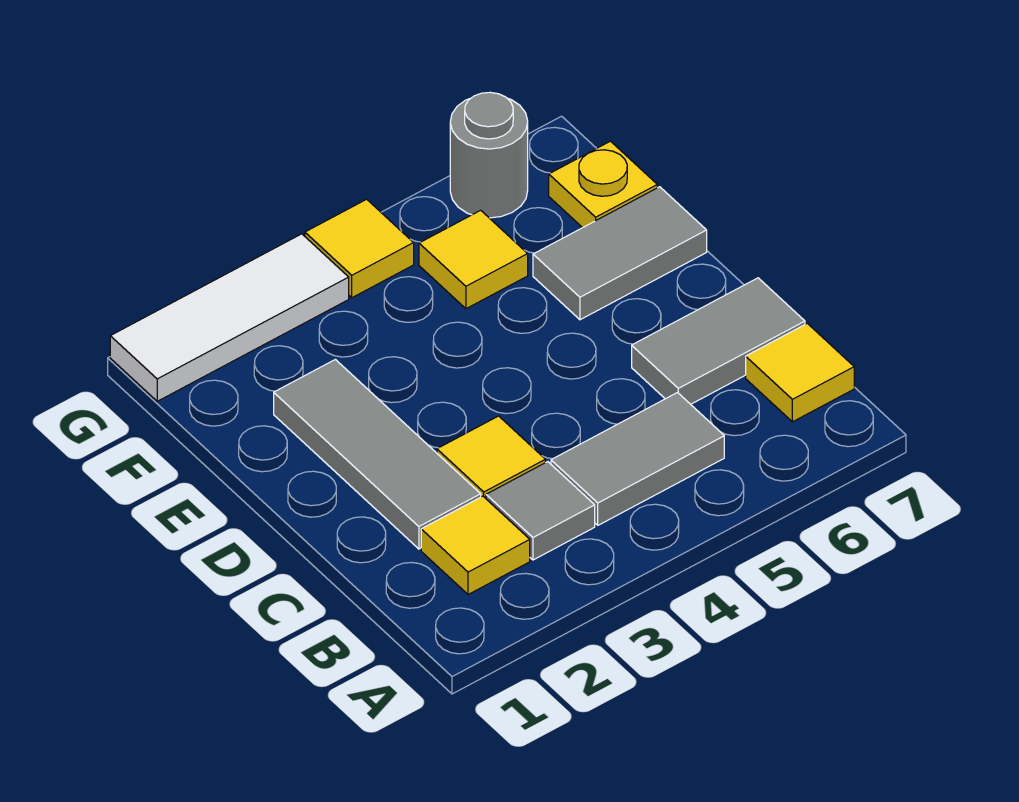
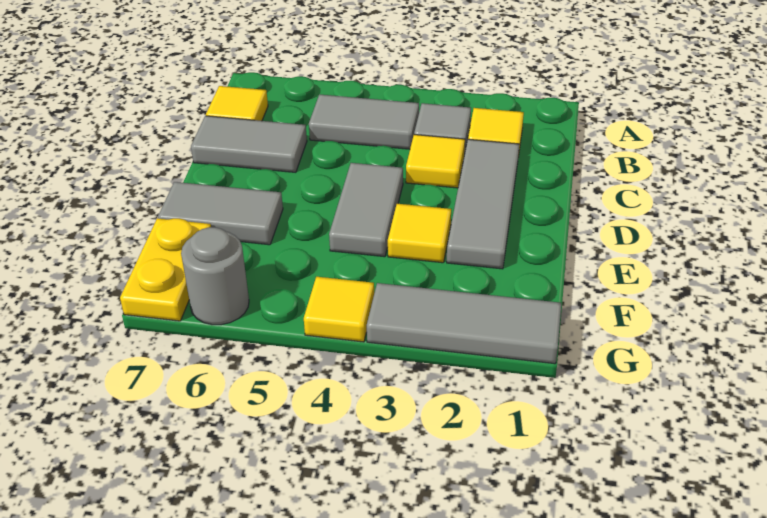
none -> grey tile D4:E4 level 1
yellow tile F5 level 1 -> yellow tile E3 level 1
yellow plate F7 level 1 -> yellow plate F7:G7 level 1
white tile G1:G3 level 1 -> grey tile G1:G3 level 1

